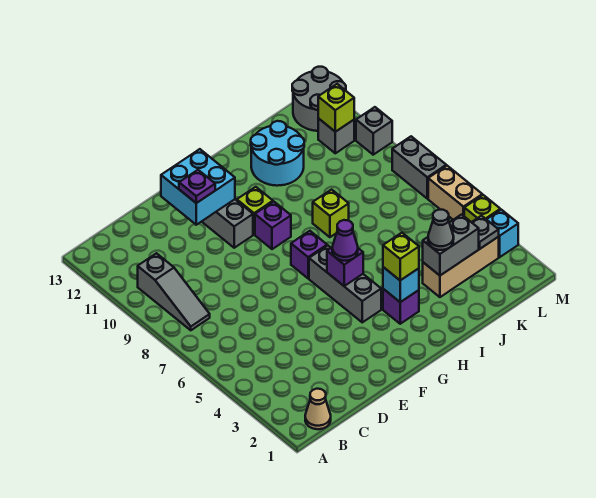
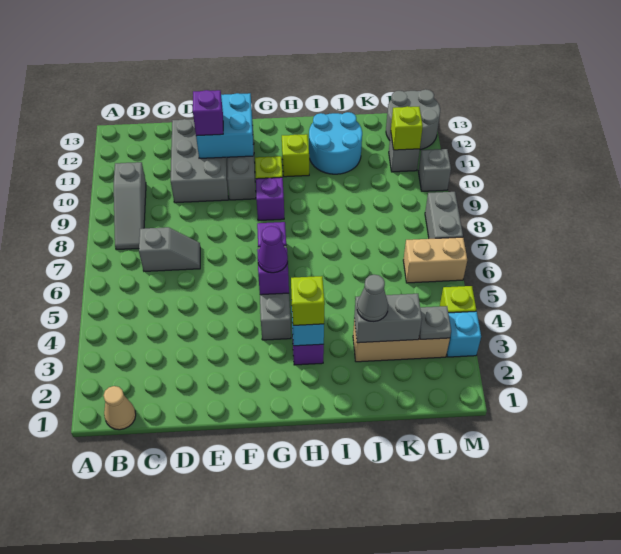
none -> grey slope C7:D7 level 1 top C
none -> grey brick D10:E12 level 1
purple plate E11 level 3 -> purple brick E11 level 3
lime brick I8 level 1 -> lime brick H11 level 1
tan brick M5:M6 level 1 -> tan brick L6:M6 level 1

